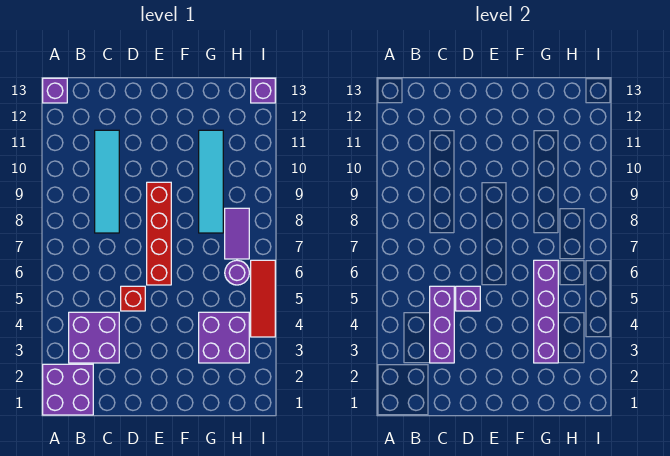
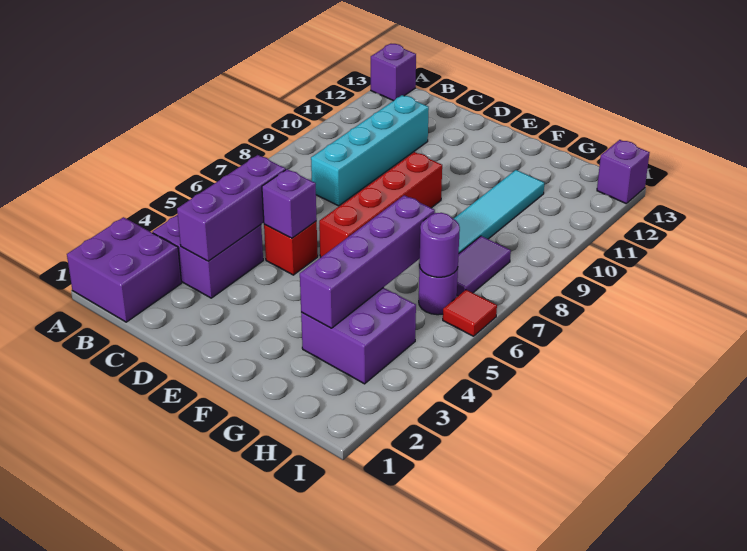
cyan tile C8:C11 level 1 -> cyan brick C8:C11 level 1
none -> purple round brick H6 level 2
red tile I4:I6 level 1 -> red tile I6 level 1

